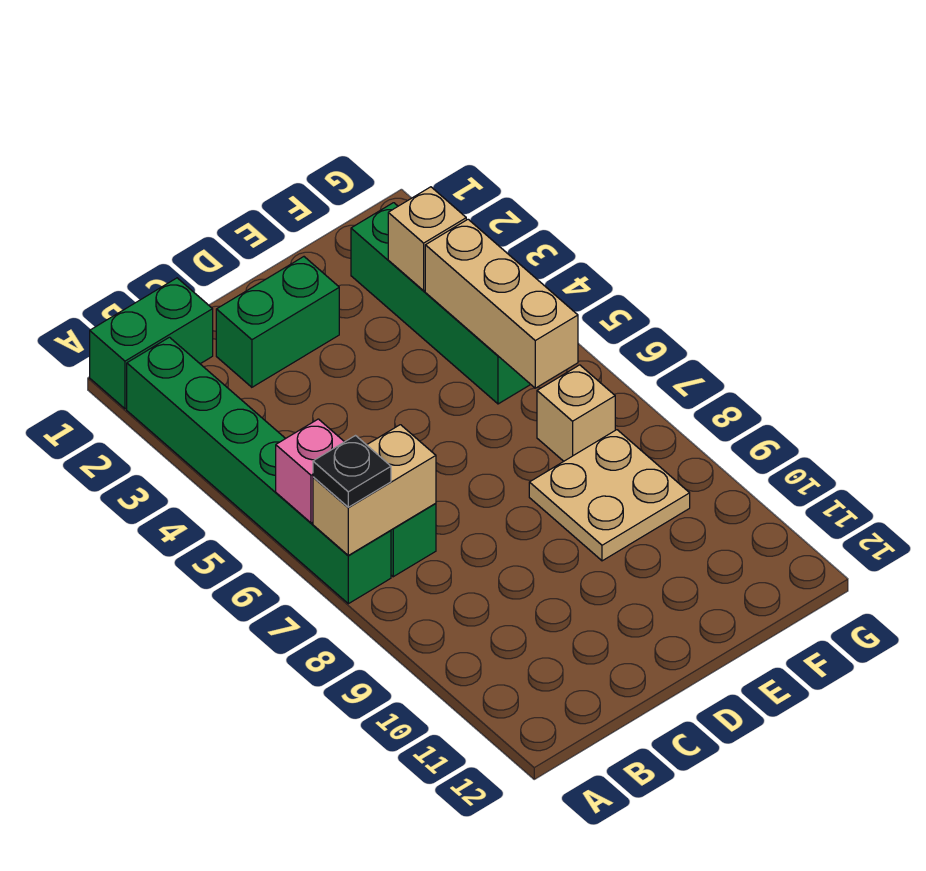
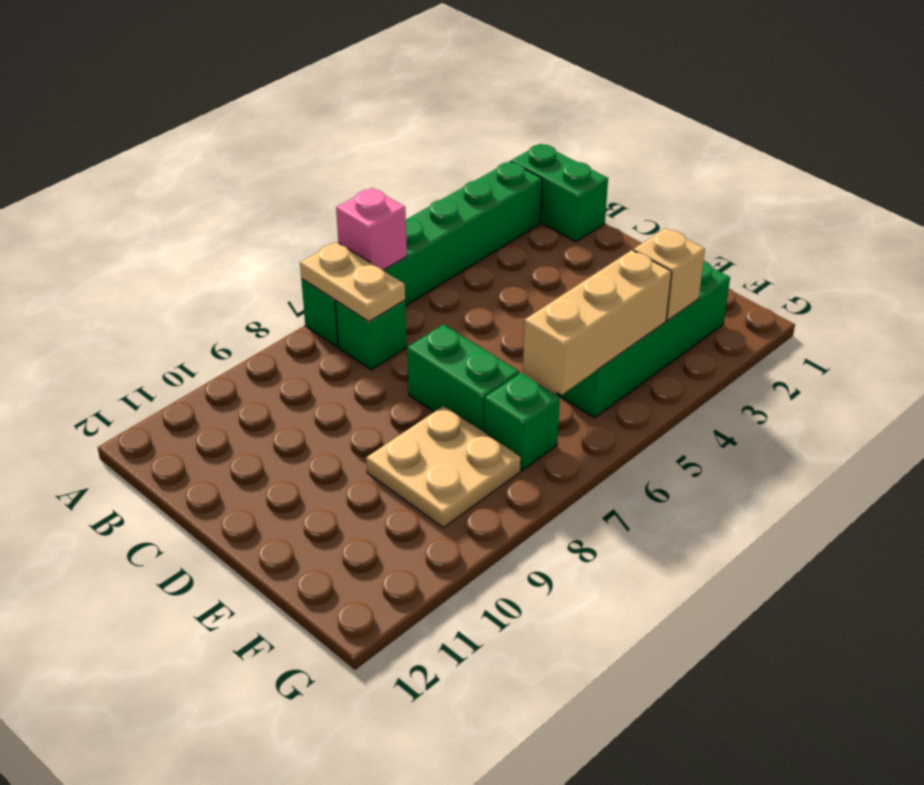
tan brick A7:B7 level 2 -> tan plate A7:B7 level 2
black plate A7 level 3 -> none
green brick C2:D2 level 1 -> green brick D7:E7 level 1
tan brick F7 level 1 -> green brick F7 level 1

